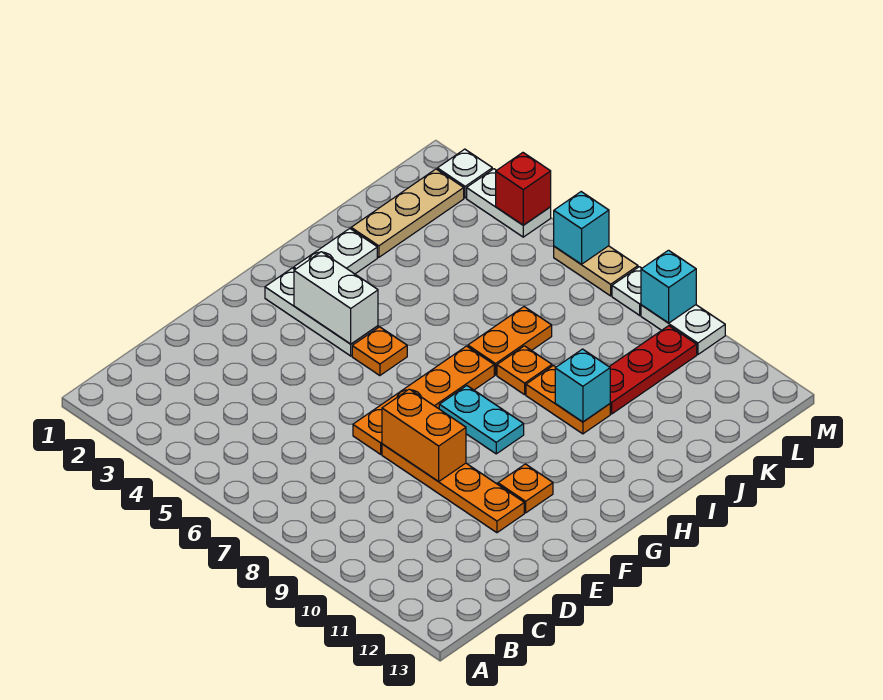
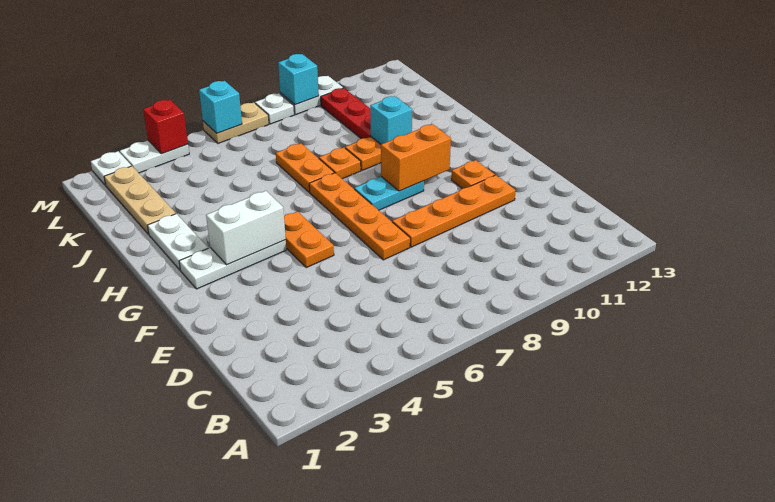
orange brick E8:E9 level 2 -> orange brick G9:G10 level 2
orange plate G5 level 1 -> orange plate F5:G5 level 1

